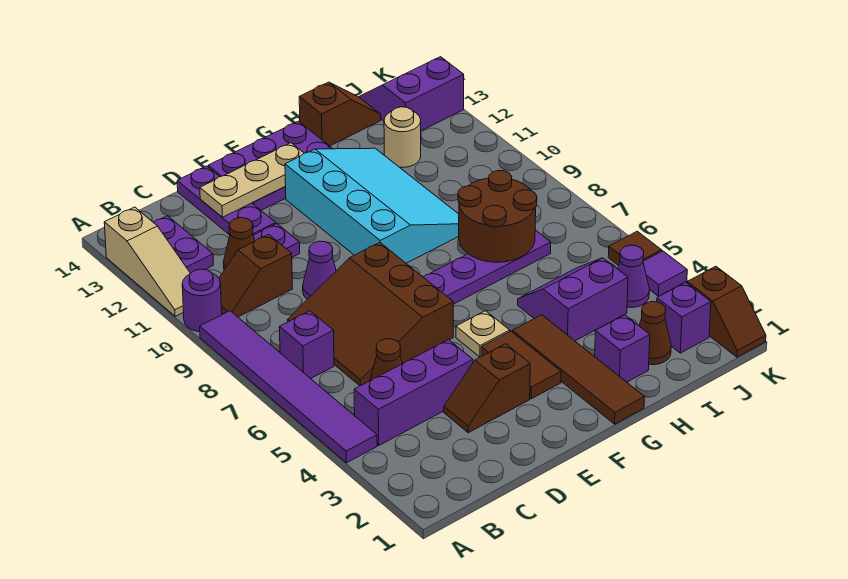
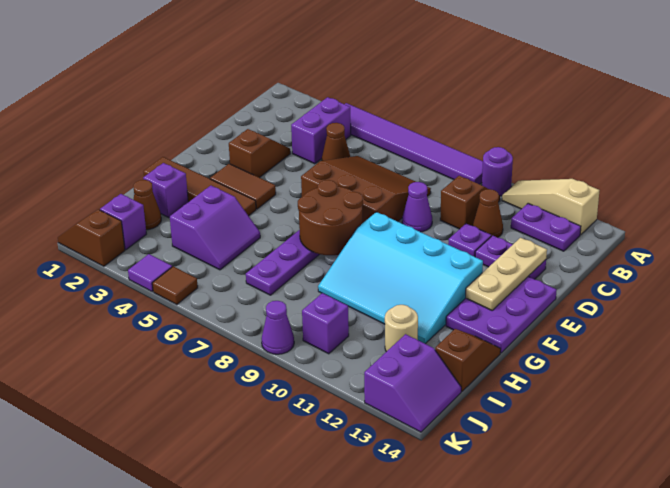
purple brick B4:D4 level 1 -> purple brick B4:C4 level 1
purple brick B7 level 1 -> purple brick J10 level 1
purple plate D12:D14 level 1 -> purple plate D12:D13 level 1
tan plate F5 level 1 -> none
brown round brick H7:I8 level 2 -> brown round brick F7:G8 level 2
brown slope H14:I14 level 1 top H -> brown slope H14:I14 level 1 top I
purple cone J4 level 1 -> purple cone K9 level 1

